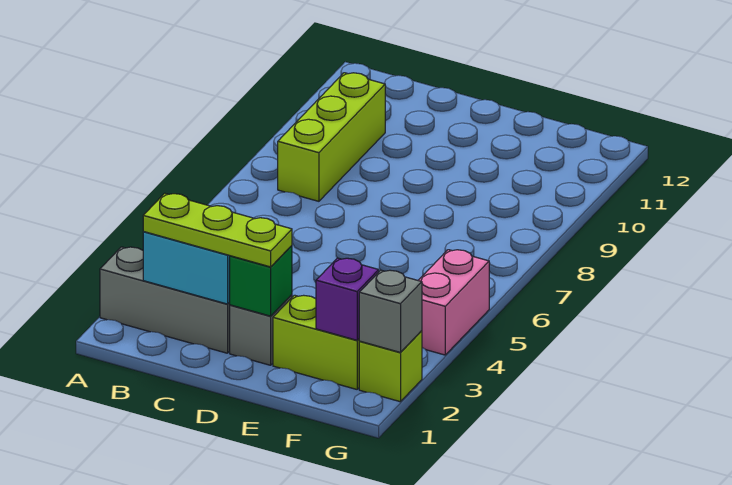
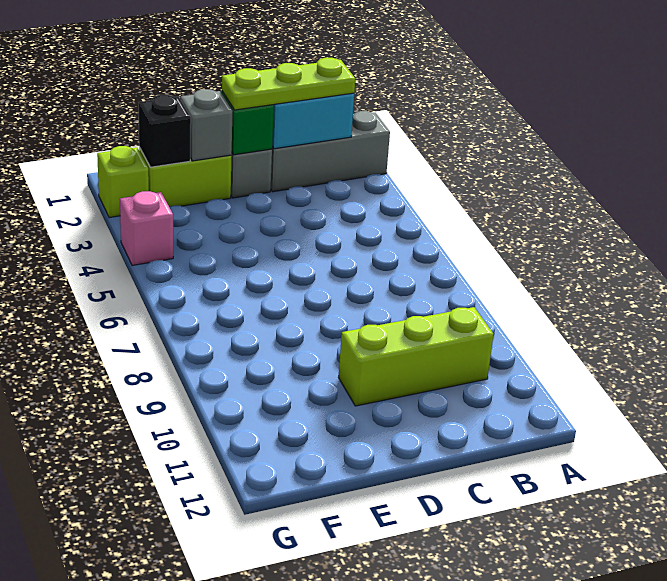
lime brick B8:B10 level 1 -> lime brick B10:D10 level 1
purple brick F2 level 2 -> black brick F2 level 2
grey brick G2 level 2 -> grey brick E2 level 2
pink brick G4:G5 level 1 -> pink brick G4 level 1

